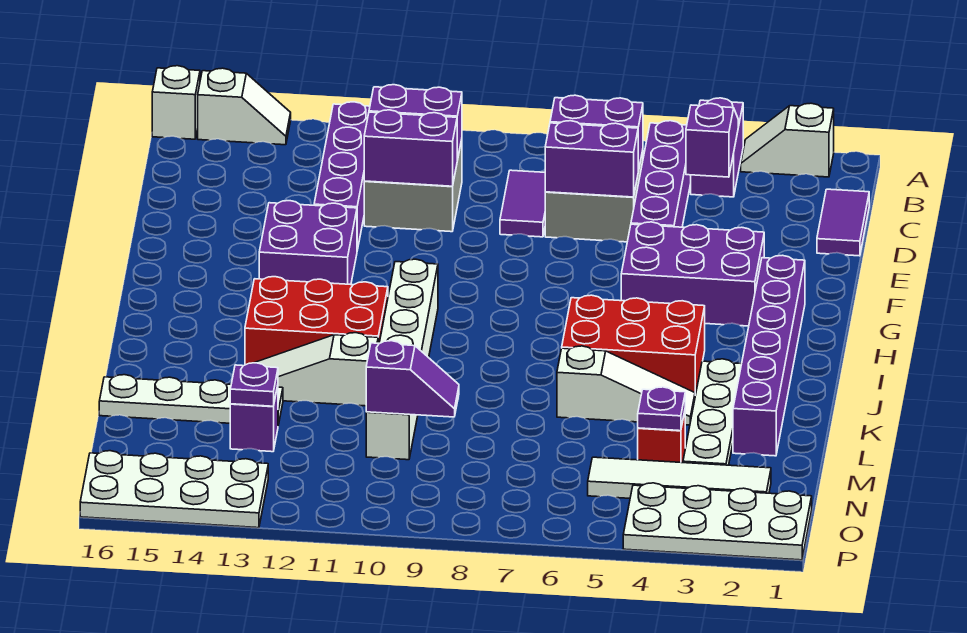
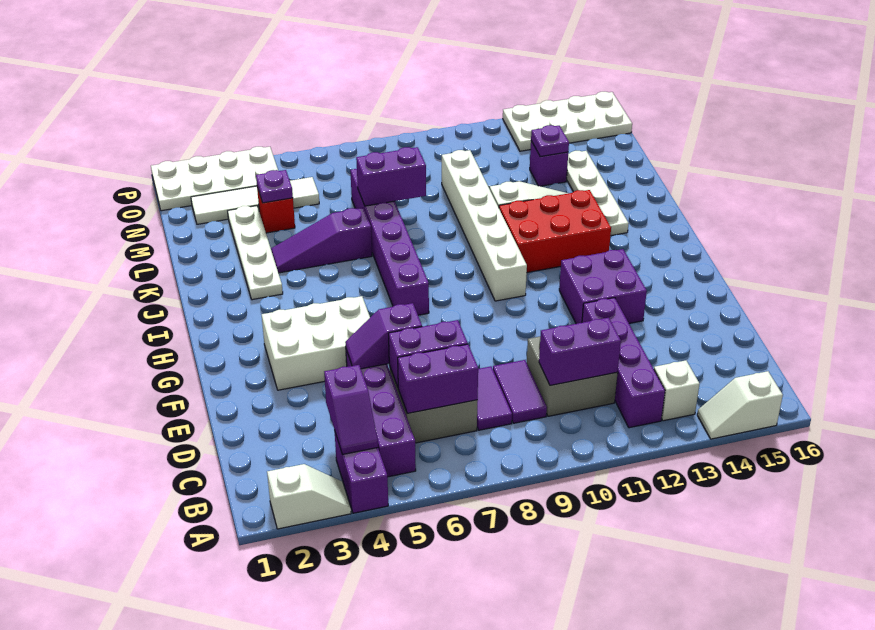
white brick A16 level 1 -> white brick B13 level 1
purple tile C1:D1 level 1 -> purple tile C9:D9 level 1
purple brick D10:D11 level 2 -> purple brick L7:L8 level 2
purple brick F3:G5 level 1 -> white brick F3:G5 level 1
purple brick G2:L2 level 1 -> purple brick H7:M7 level 1
red brick I4:J6 level 1 -> none
white slope K4:K6 level 1 top 6 -> purple slope K4:K6 level 1 top 6
white plate L13:L16 level 1 -> white plate J14:M14 level 1
purple slope M9:M10 level 2 top 10 -> purple slope E5:E6 level 2 top 6

